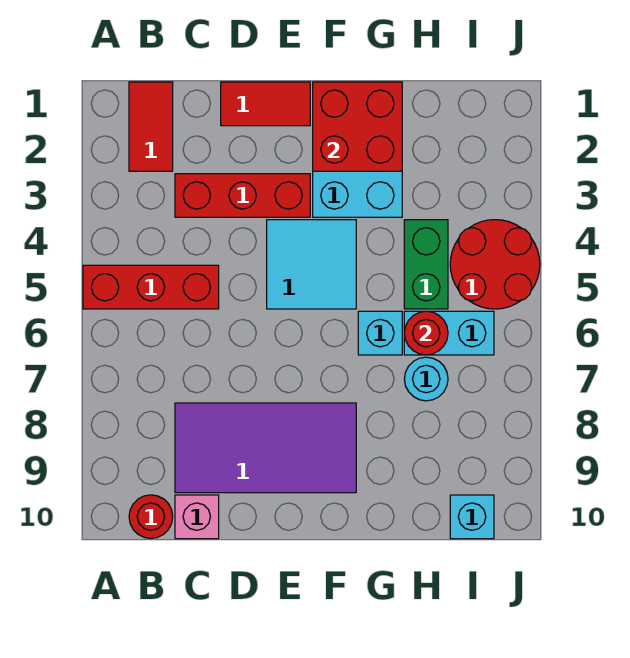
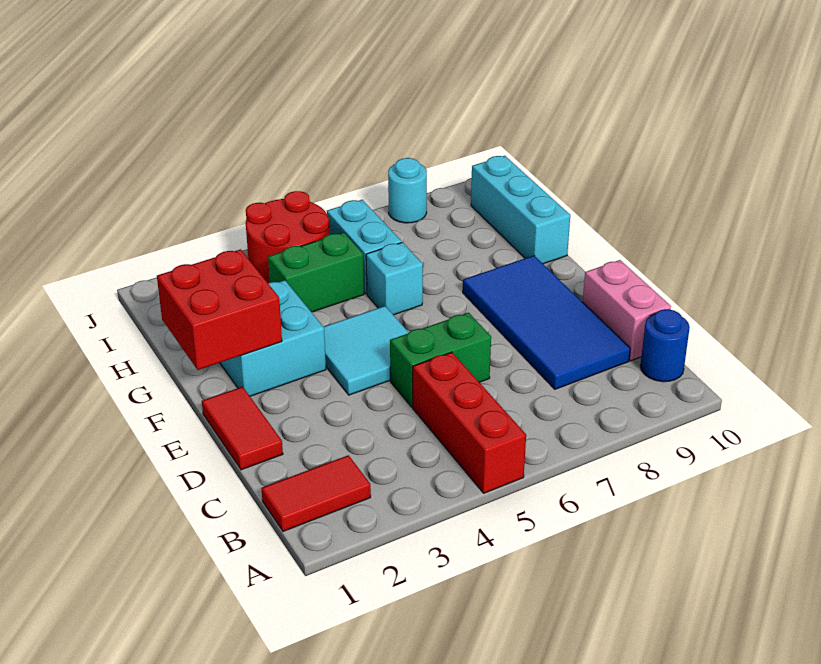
red round brick B10 level 1 -> blue round brick B10 level 1
red brick C3:E3 level 1 -> none
purple tile C8:F9 level 1 -> blue tile C8:F9 level 1
pink brick C10 level 1 -> pink brick C10:D10 level 1
none -> green brick D5:D6 level 1
red round brick H6 level 2 -> none
cyan round brick H7 level 1 -> cyan round brick J8 level 1
cyan brick I10 level 1 -> cyan brick G10:I10 level 1

